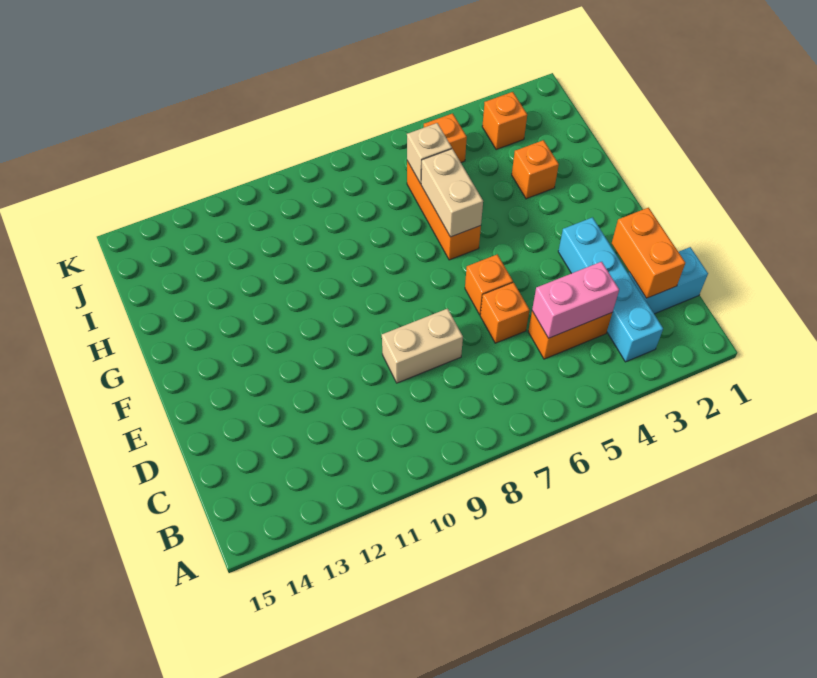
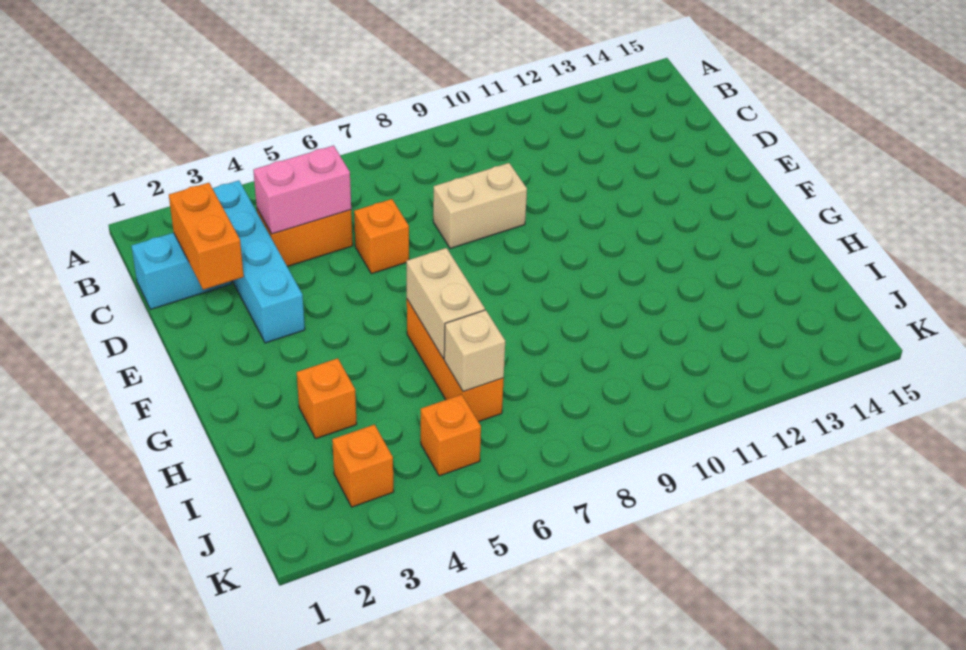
orange brick E6 level 1 -> none

